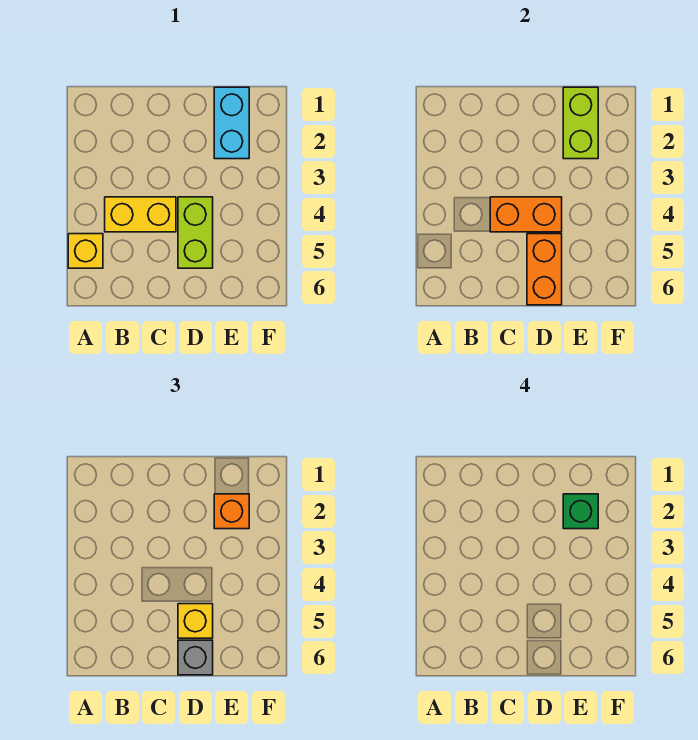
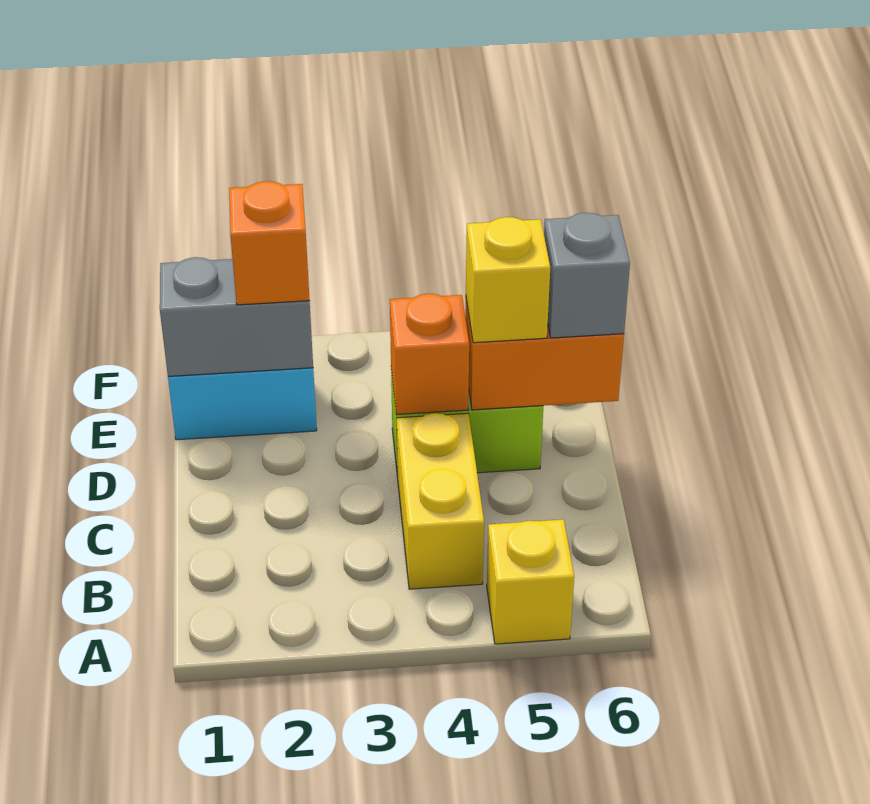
orange brick C4:D4 level 2 -> orange brick D4 level 2
lime brick E1:E2 level 2 -> grey brick E1:E2 level 2
green brick E2 level 4 -> none

